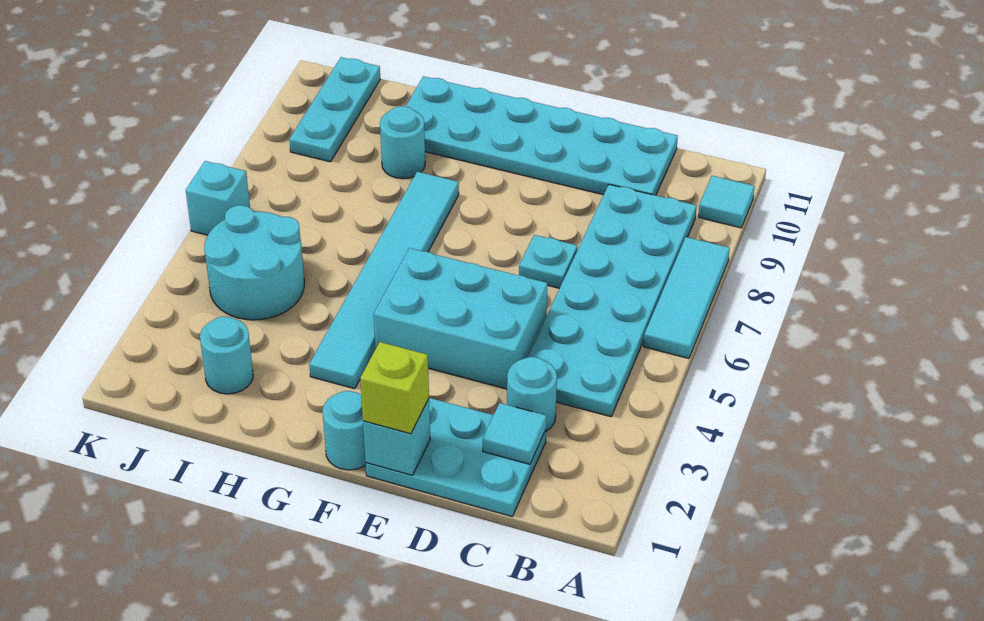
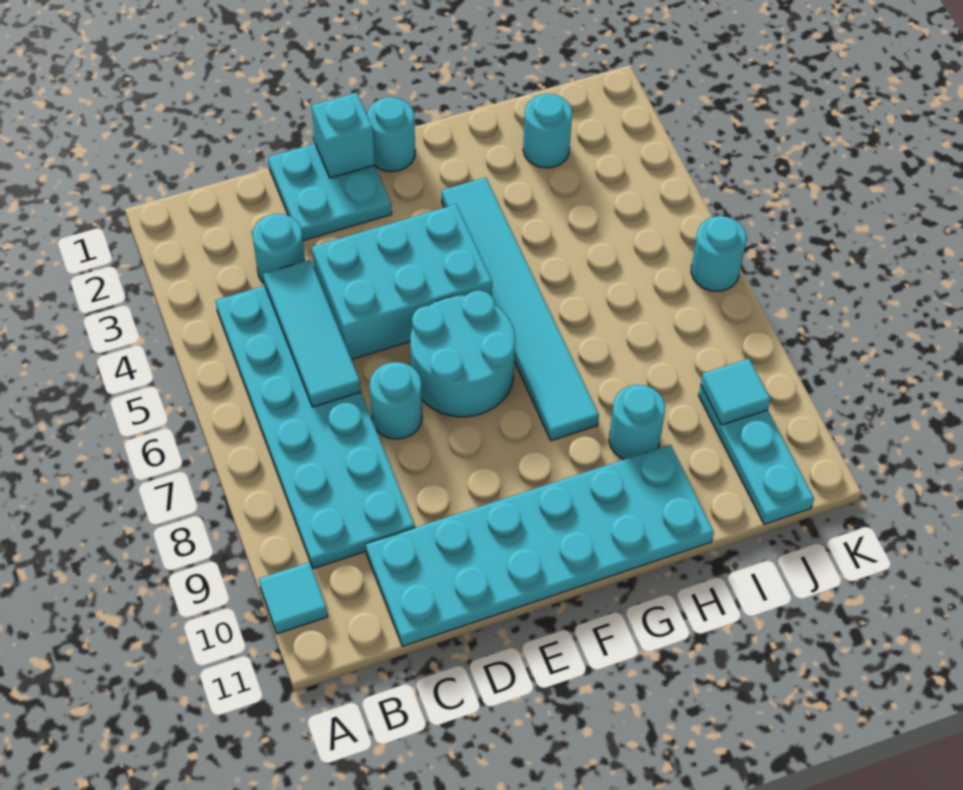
cyan tile A6:A8 level 1 -> cyan tile C4:C6 level 2
cyan plate C1:E2 level 1 -> cyan plate D1:E2 level 1
cyan tile C2 level 2 -> cyan tile J9 level 2
cyan plate D7 level 1 -> cyan round brick D7 level 1
lime brick E1 level 3 -> none
cyan round brick I4:J5 level 1 -> cyan round brick E6:F7 level 1
cyan brick K6 level 1 -> cyan round brick K6 level 1

